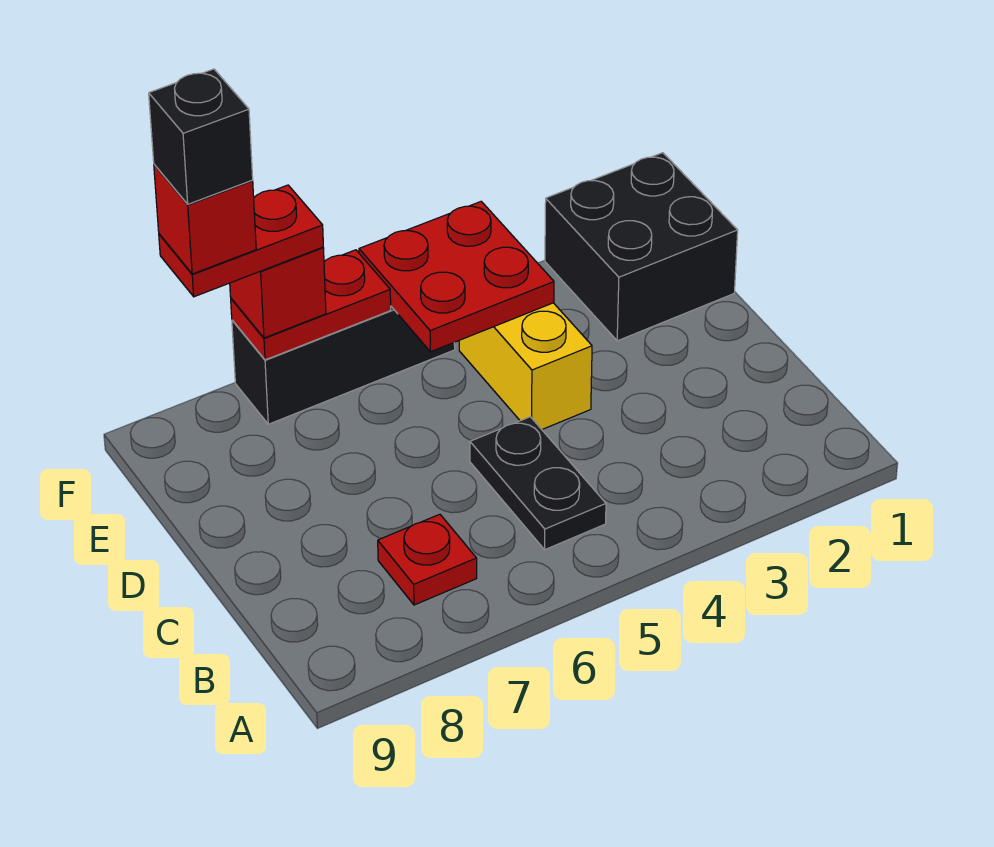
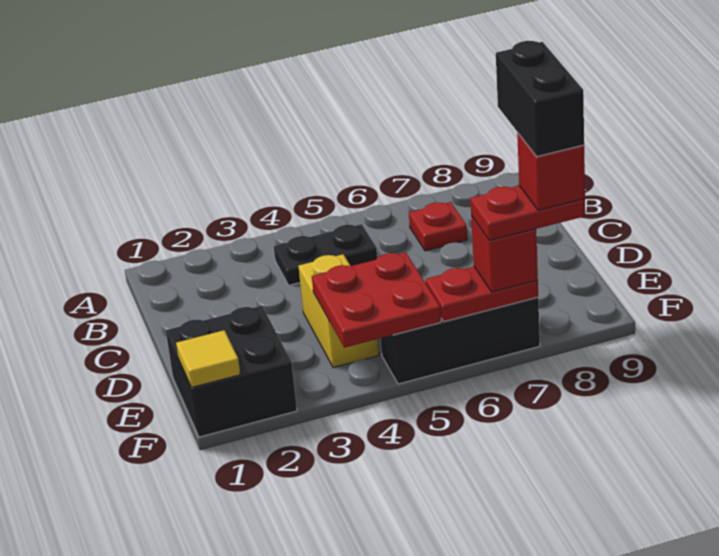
black plate B5:C5 level 1 -> black plate B4:B5 level 1
none -> yellow tile F1 level 2
black brick F8 level 6 -> black brick E8:F8 level 6

